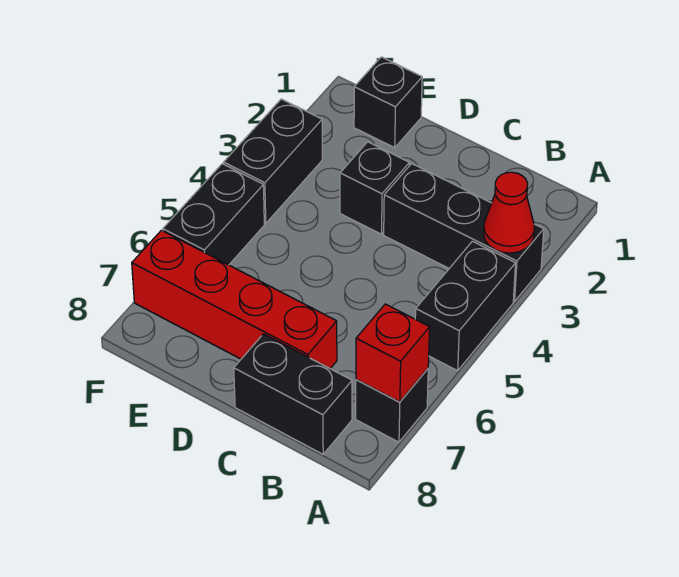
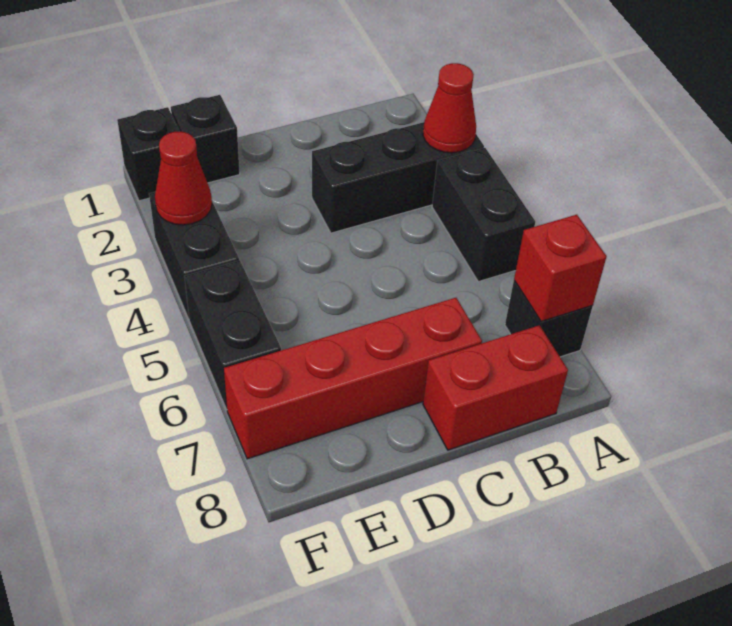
black brick B8:C8 level 1 -> red brick B8:C8 level 1
black brick D3 level 1 -> black brick F1 level 1
none -> red cone F3 level 2

